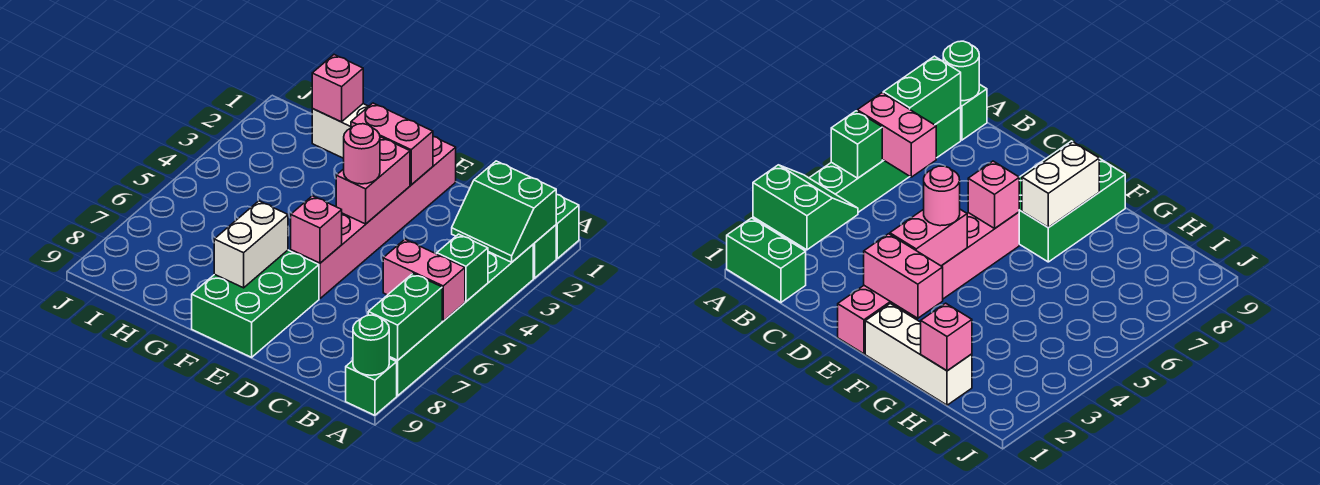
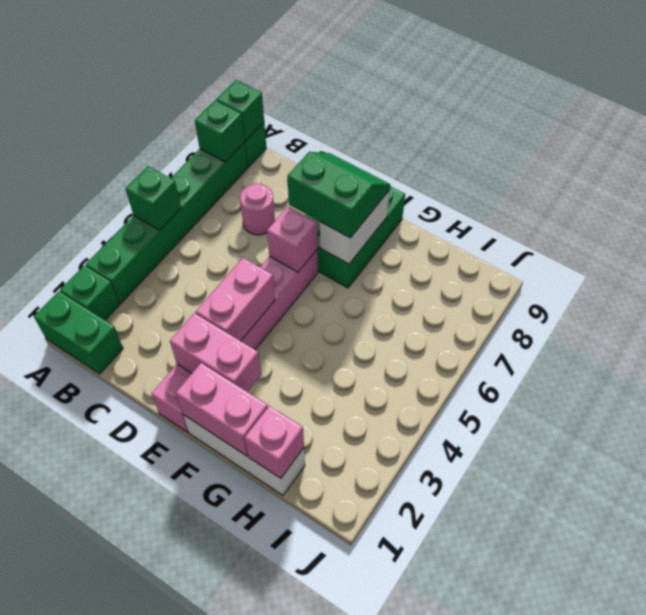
green slope A2:B3 level 2 top 2 -> green slope E7:F8 level 3 top 7
pink brick A6:B6 level 2 -> pink brick F1:G1 level 2
green brick A7:A8 level 2 -> green brick A8 level 2
green round brick A9 level 2 -> green brick A9 level 2
pink round brick E4 level 3 -> pink round brick C7 level 1

